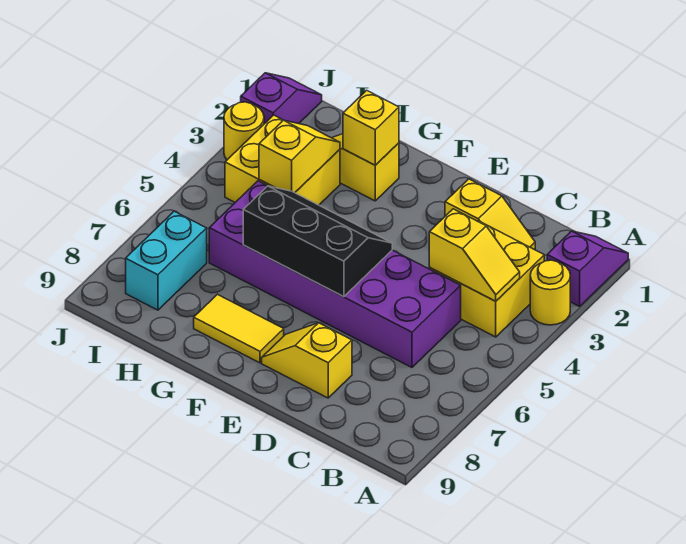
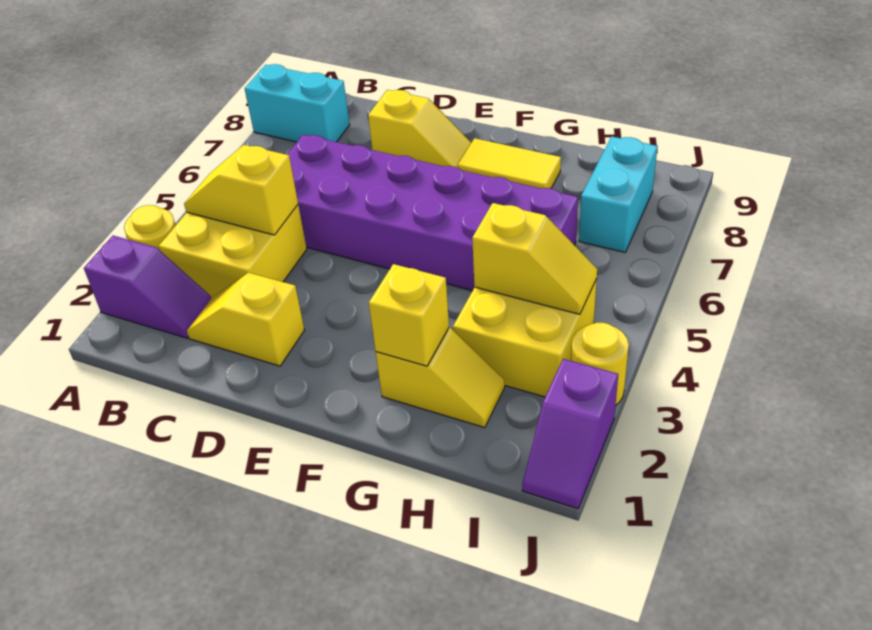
purple slope A1:A2 level 1 top 2 -> purple slope A2:B2 level 1 top A
none -> cyan brick A8:B8 level 1
black slope E5:G6 level 2 top 6 -> none
yellow slope H3:H4 level 2 top 4 -> yellow slope H4:I4 level 2 top H

